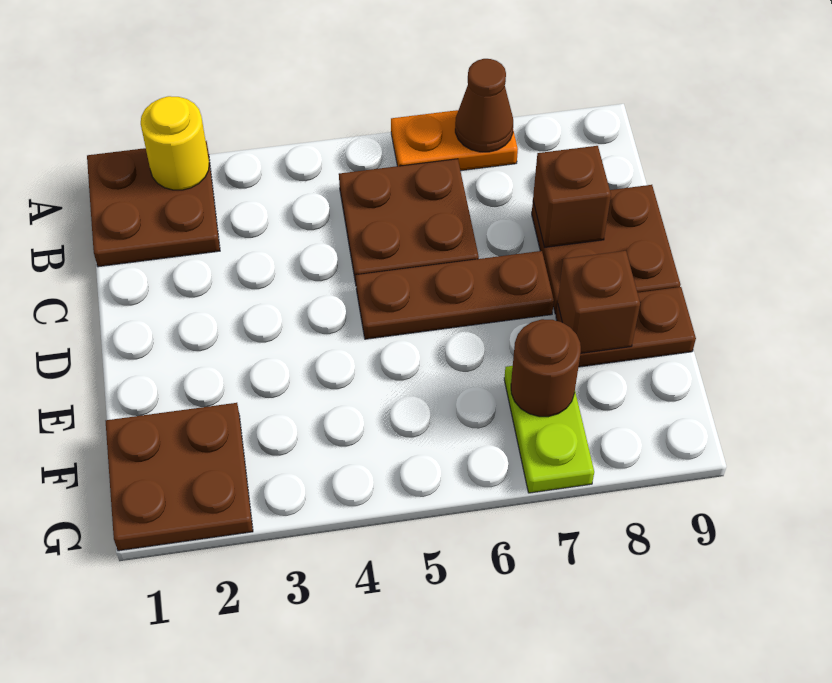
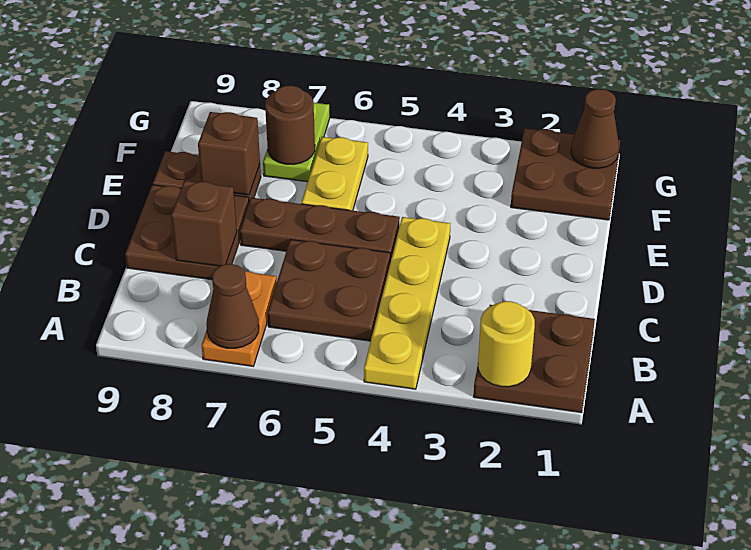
none -> yellow plate A4:D4 level 1
orange plate A6:A7 level 1 -> orange plate A7:B7 level 1
none -> yellow plate E6:F6 level 1
none -> brown cone G1 level 2

